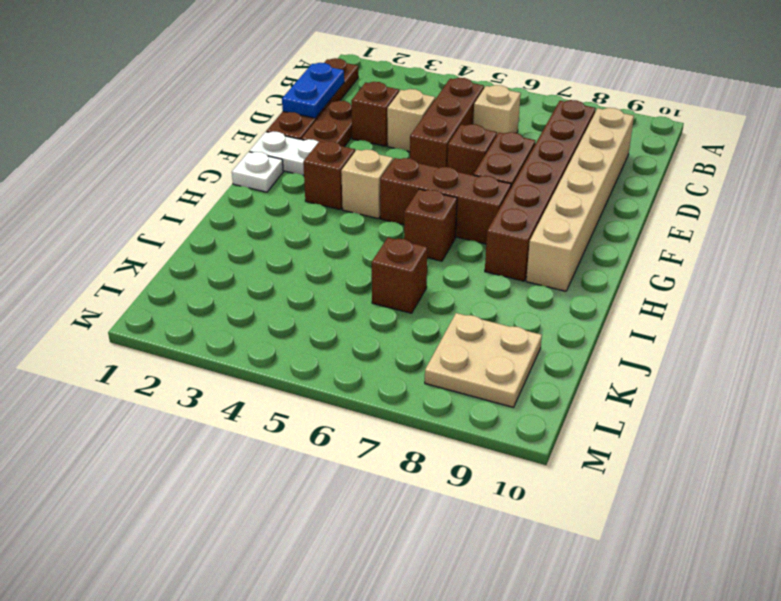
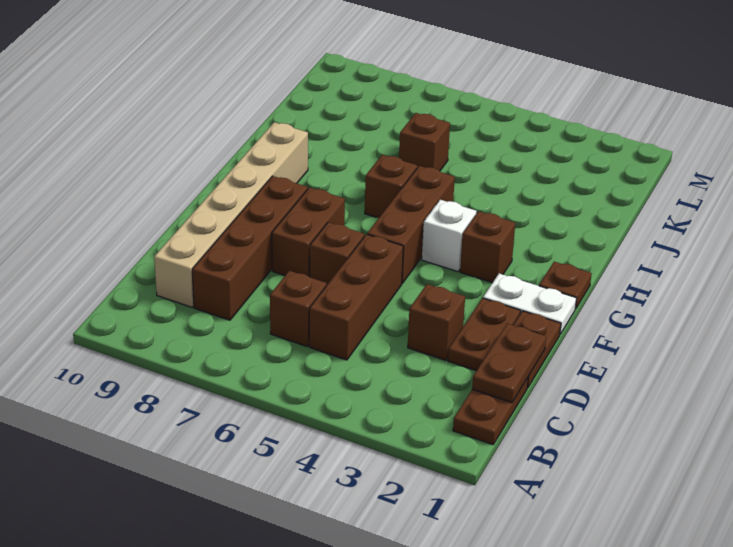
blue plate C1:D1 level 2 -> brown plate C1:D1 level 2
tan brick C6 level 1 -> brown brick C6 level 1
brown brick C8:H8 level 1 -> brown brick C8:F8 level 1
tan brick D4 level 1 -> none
white plate G1 level 1 -> brown plate G1 level 1
tan brick G4 level 1 -> white brick G4 level 1
brown brick G5:G7 level 1 -> brown brick F5:H5 level 1
tan plate K8:L9 level 1 -> none

